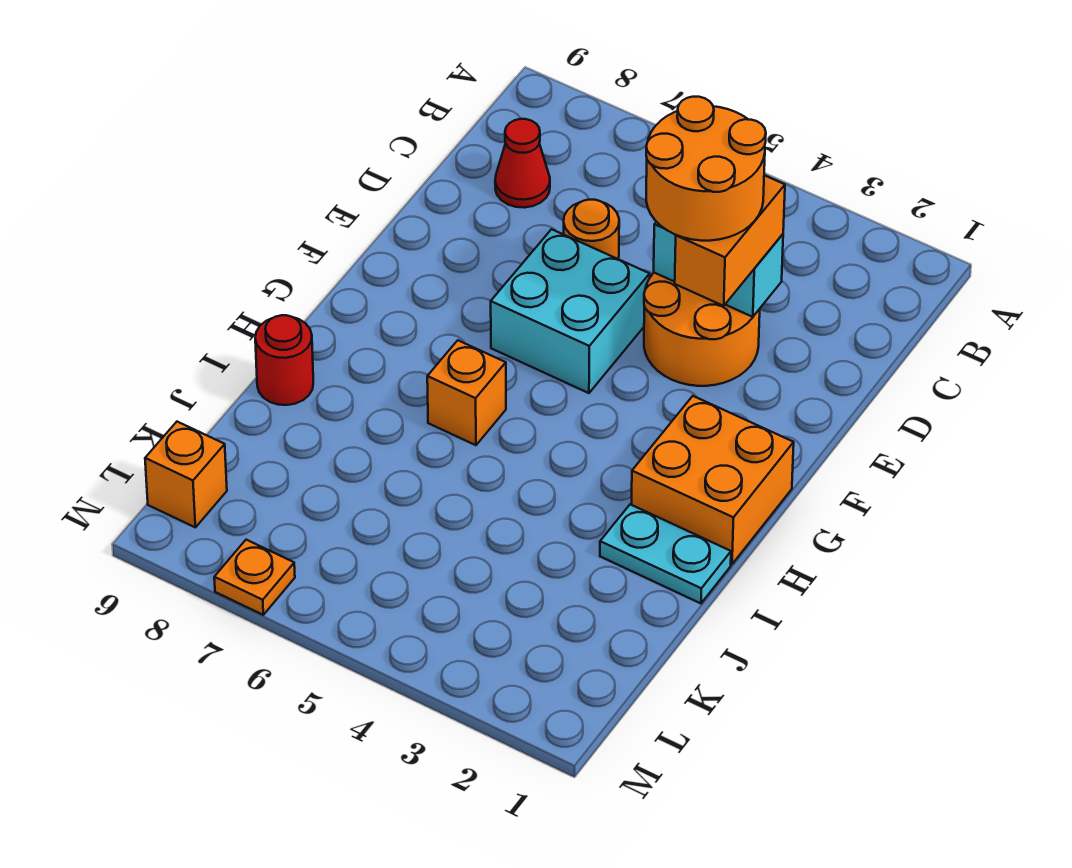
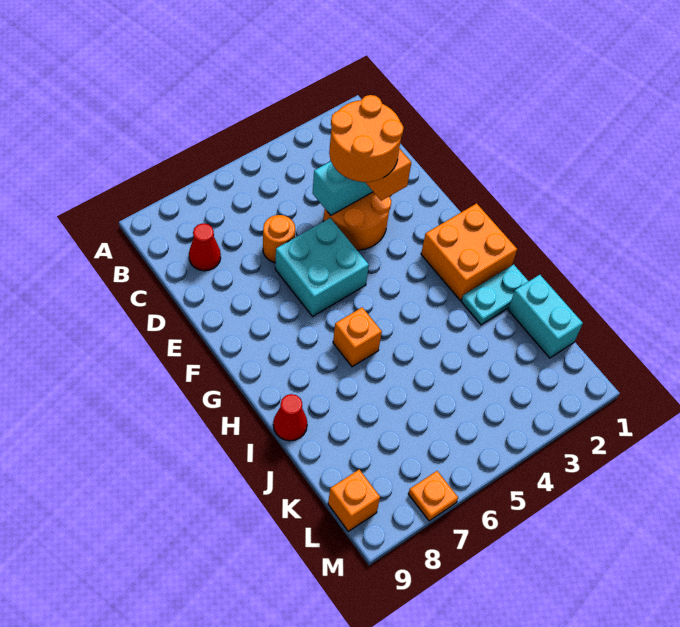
red round brick I9 level 1 -> red cone I9 level 1
none -> cyan brick J1:K1 level 1

